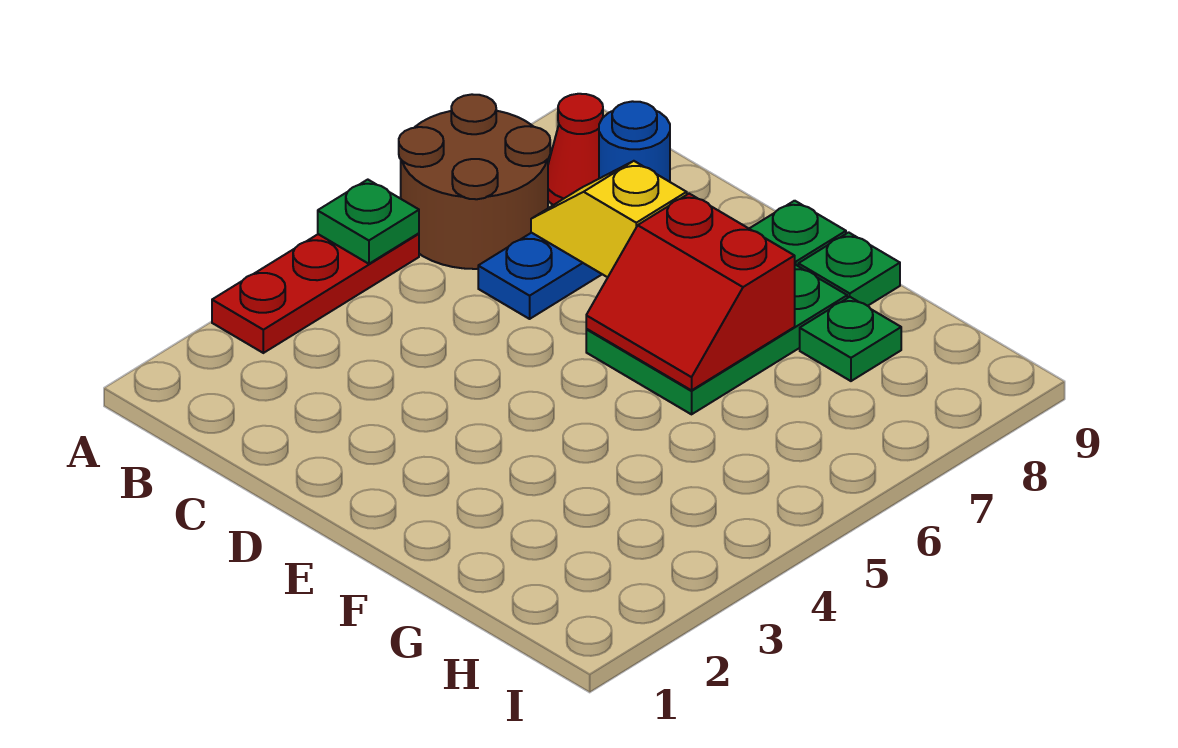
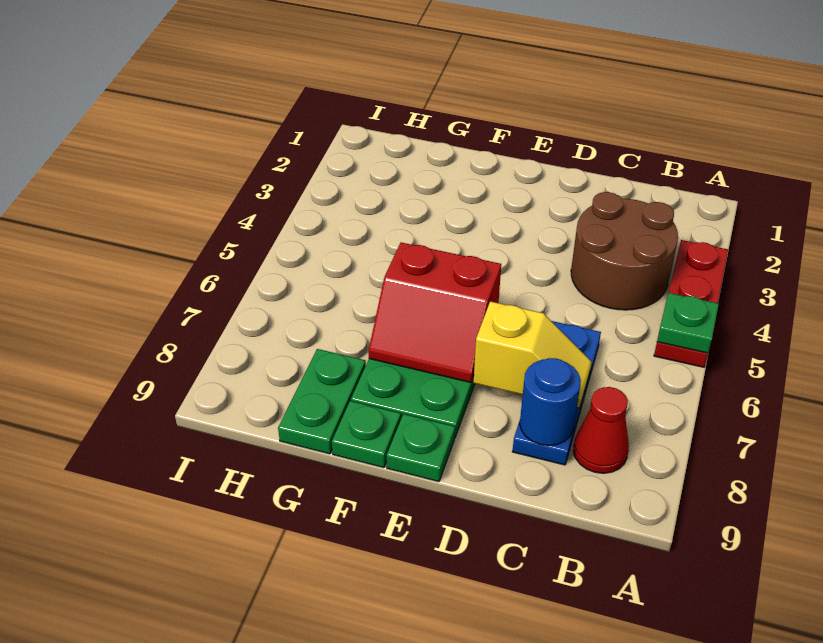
brown round brick A6:B7 level 1 -> brown round brick B3:C4 level 1
red slope E6:F7 level 2 top 7 -> red slope E6:F7 level 2 top 6
green plate G8 level 1 -> green plate G8:G9 level 1

